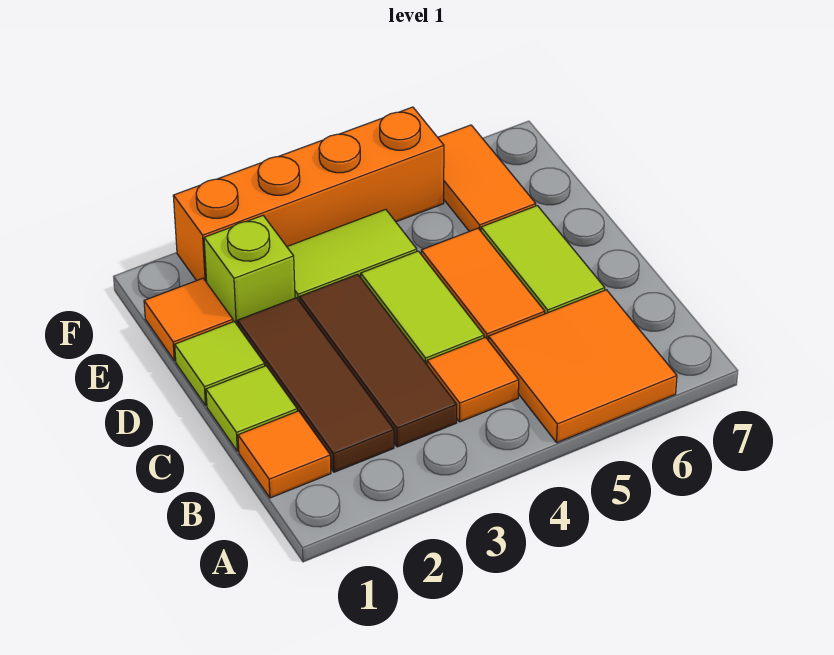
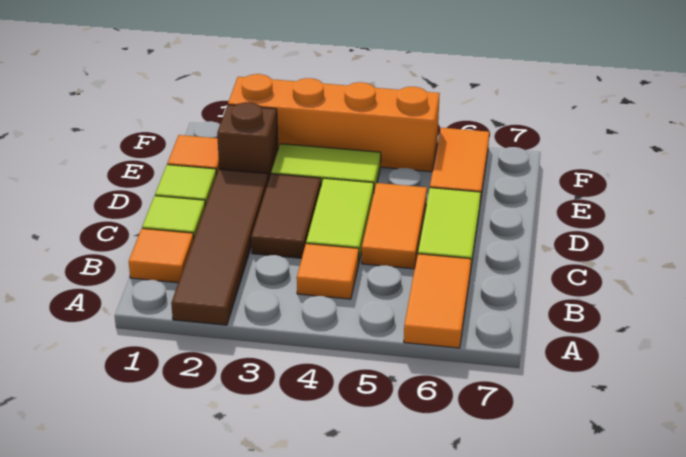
orange tile A5:B6 level 1 -> orange tile A6:B6 level 1
brown tile B2:D2 level 1 -> brown tile A2:D2 level 1
brown tile B3:D3 level 1 -> brown tile C3:D3 level 1
lime brick E2 level 1 -> brown brick E2 level 1

